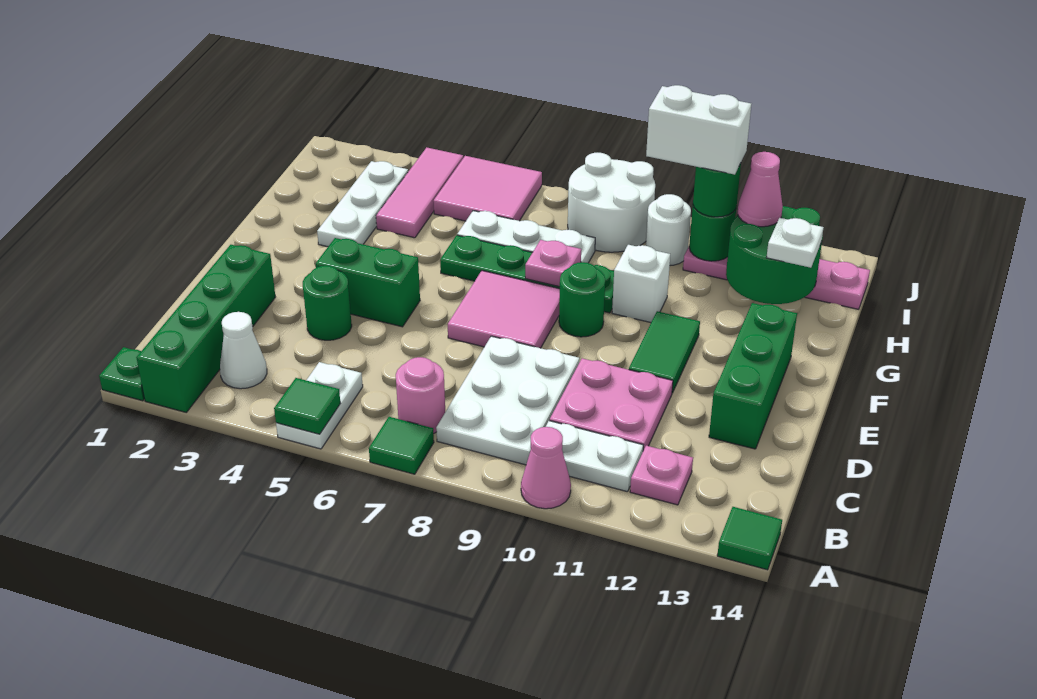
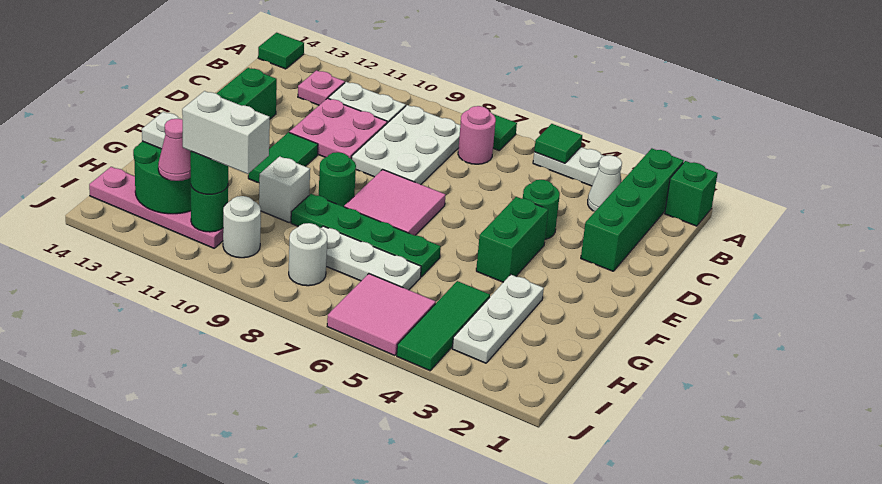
green plate A1 level 1 -> green brick A1 level 1
white plate A5:B5 level 1 -> white plate A4:A5 level 1
pink cone A10 level 1 -> none
green brick E4:E5 level 1 -> green brick E4:F4 level 1
pink plate G8 level 2 -> none
pink tile H4:J4 level 1 -> green tile H4:J4 level 1
white round brick I8:J9 level 1 -> white round brick I8 level 1

